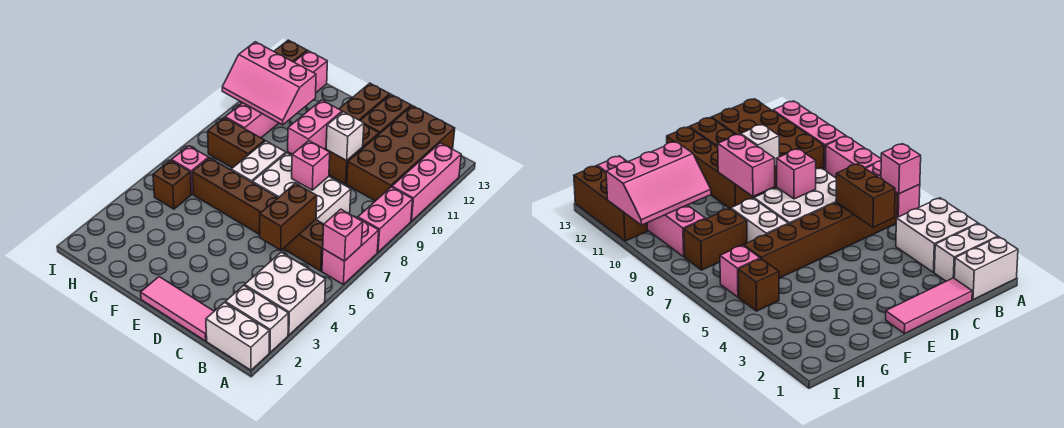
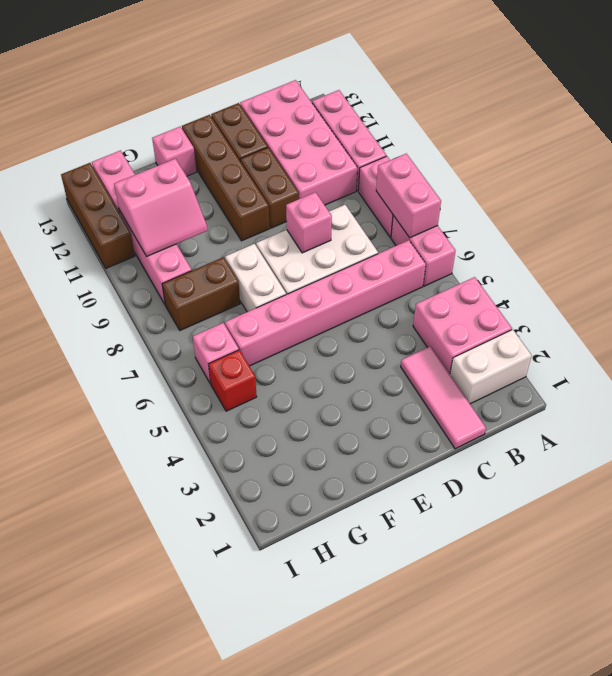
white brick A1:B1 level 1 -> none
white brick A3:B4 level 1 -> pink brick A3:B4 level 1
pink brick A6 level 2 -> pink brick F13 level 1
brown brick B6:G6 level 1 -> pink brick B6:G6 level 1
brown brick B10:C13 level 1 -> pink brick B10:C13 level 1
pink tile C1:E1 level 1 -> pink tile C1:C3 level 1
brown brick C5:C6 level 2 -> none
white brick D10 level 2 -> none
pink brick E9:E10 level 2 -> pink brick A7:A8 level 2
pink slope G10:I11 level 2 top 11 -> pink slope G10:H11 level 2 top 11
brown brick H5 level 1 -> red brick H5 level 1

